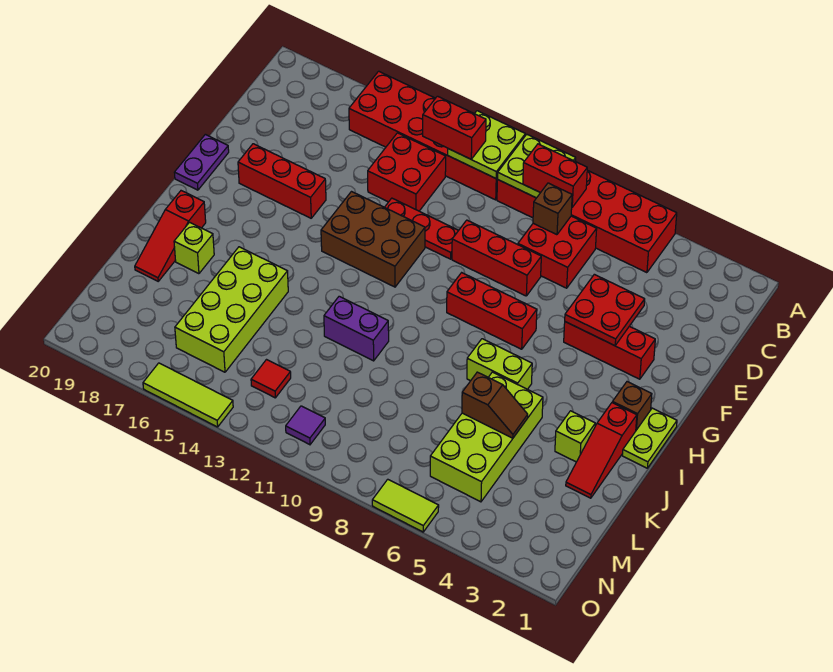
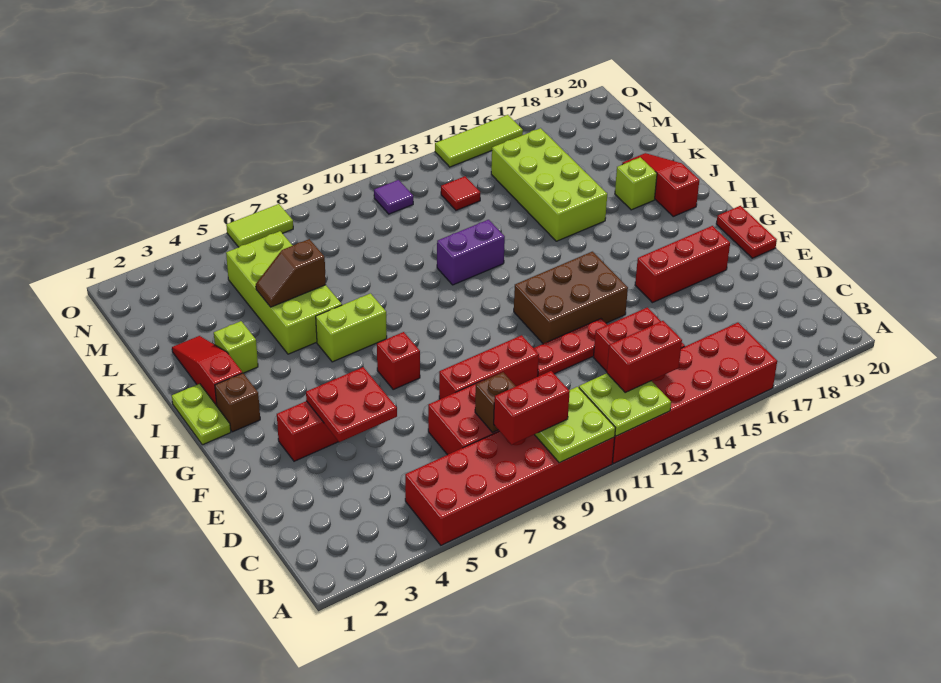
purple plate F20:G20 level 1 -> red plate F20:G20 level 1
red brick G7:G9 level 1 -> red brick G7 level 1

